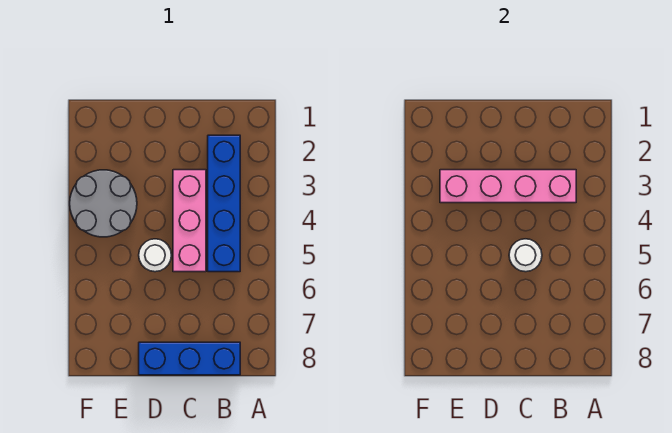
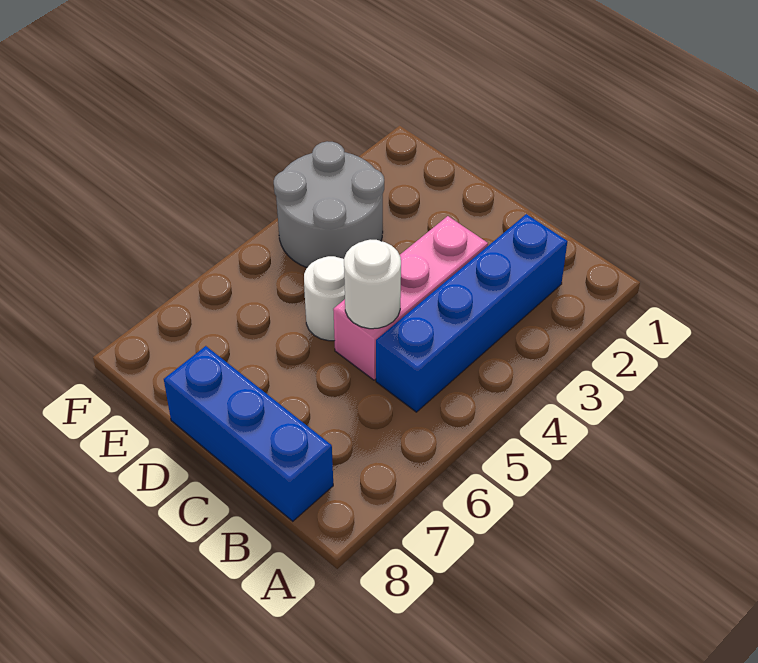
pink brick B3:E3 level 2 -> none

